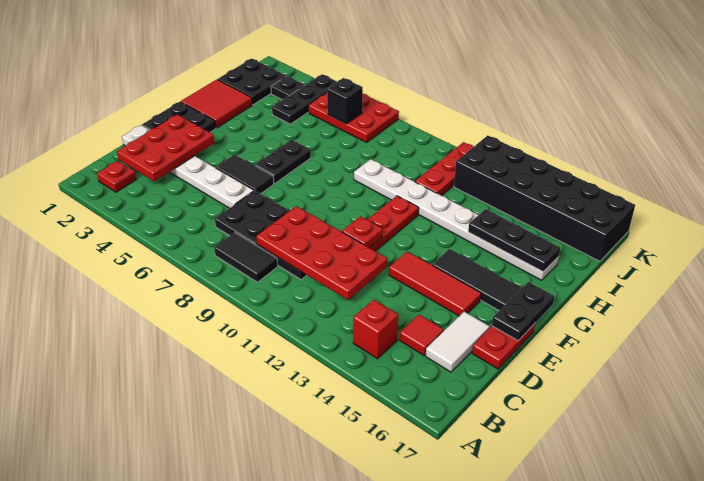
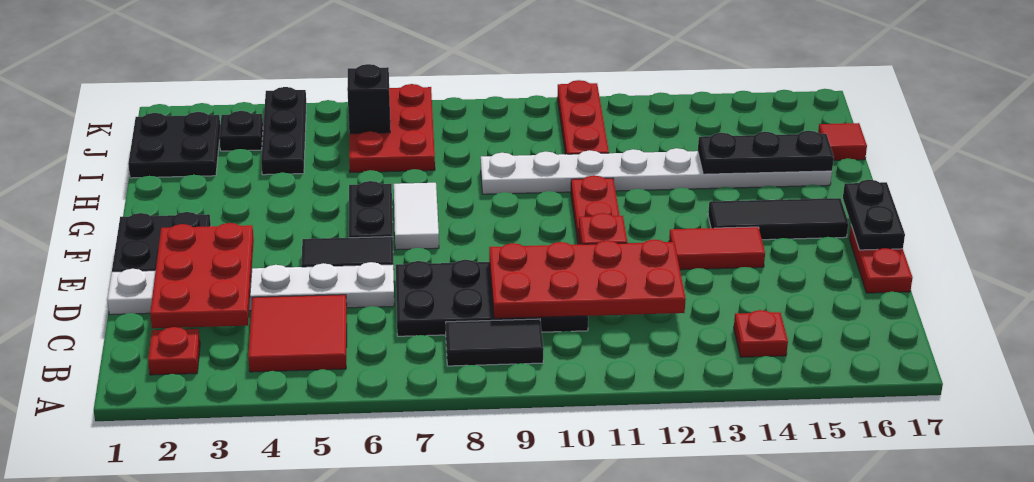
red brick B14 level 1 -> red plate B14 level 1
red tile C15 level 1 -> red tile I17 level 1
white tile C16:D16 level 1 -> white tile F7:G7 level 1
red tile E13:E15 level 1 -> red tile E13:E14 level 1
red tile G1:H2 level 1 -> red tile B4:C5 level 1
red plate J5:K7 level 1 -> red plate I6:K7 level 1
black brick J12:K17 level 1 -> none

